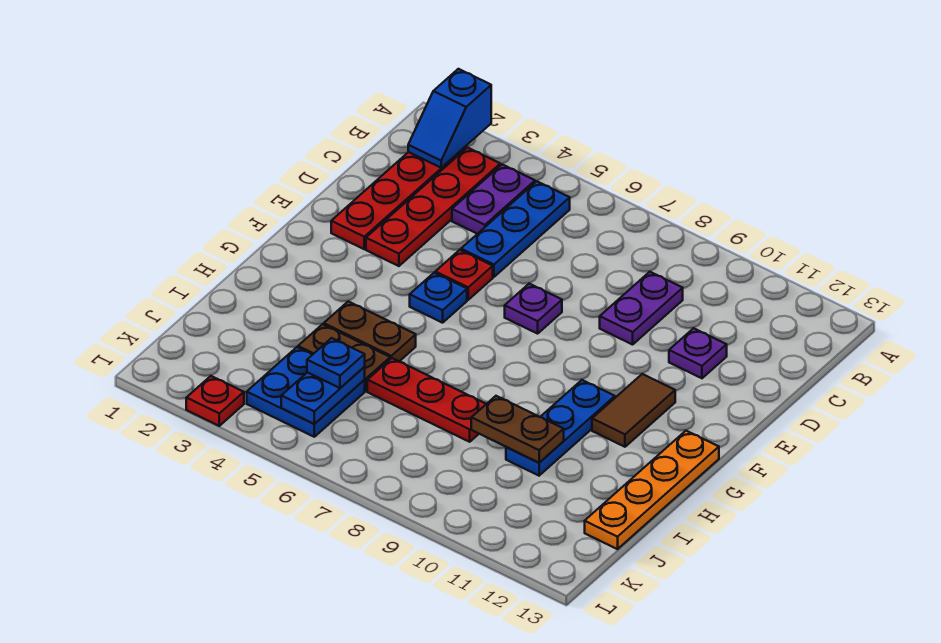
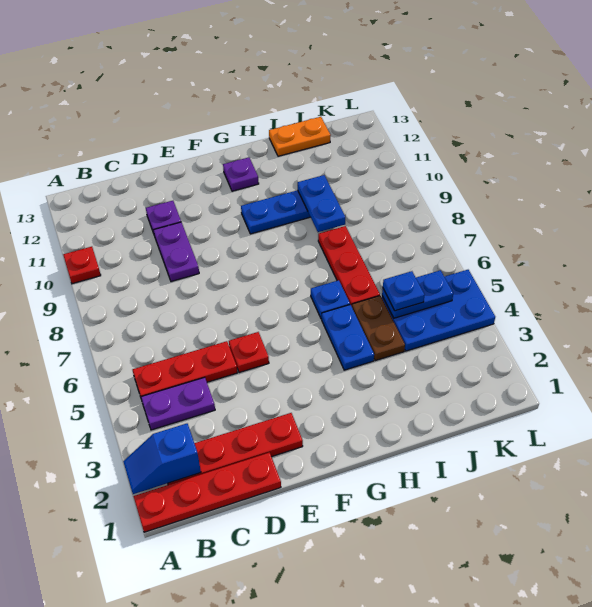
blue slope A2:B2 level 2 top A -> blue slope A2:B2 level 2 top B
red plate B3:E3 level 1 -> red plate A1:D1 level 1
blue plate B5:D5 level 1 -> red plate B5:D5 level 1
purple plate C9:D9 level 1 -> purple plate D9:D10 level 1
purple plate E7 level 1 -> purple plate G12 level 1
blue plate F5 level 1 -> blue plate H6 level 1
brown tile F11:G11 level 1 -> none
orange plate G13:J13 level 1 -> orange plate I13:J13 level 1
brown plate H4:H5 level 1 -> blue plate H4:H5 level 1
brown plate I9:I10 level 2 -> blue plate I9:I10 level 2
blue plate J4:K5 level 1 -> blue plate J4:L5 level 1
red plate L3 level 1 -> red plate A10 level 1

